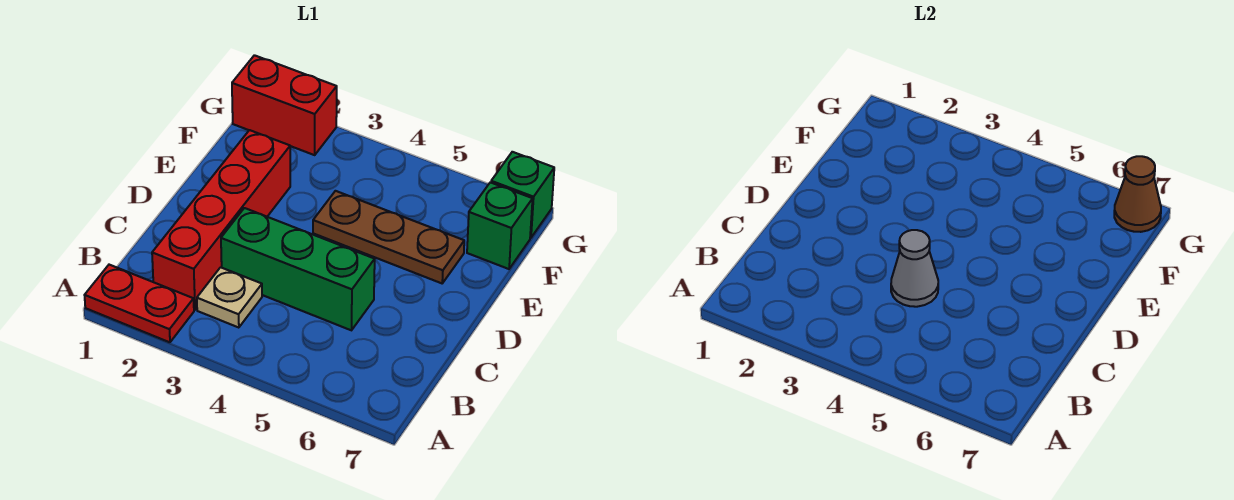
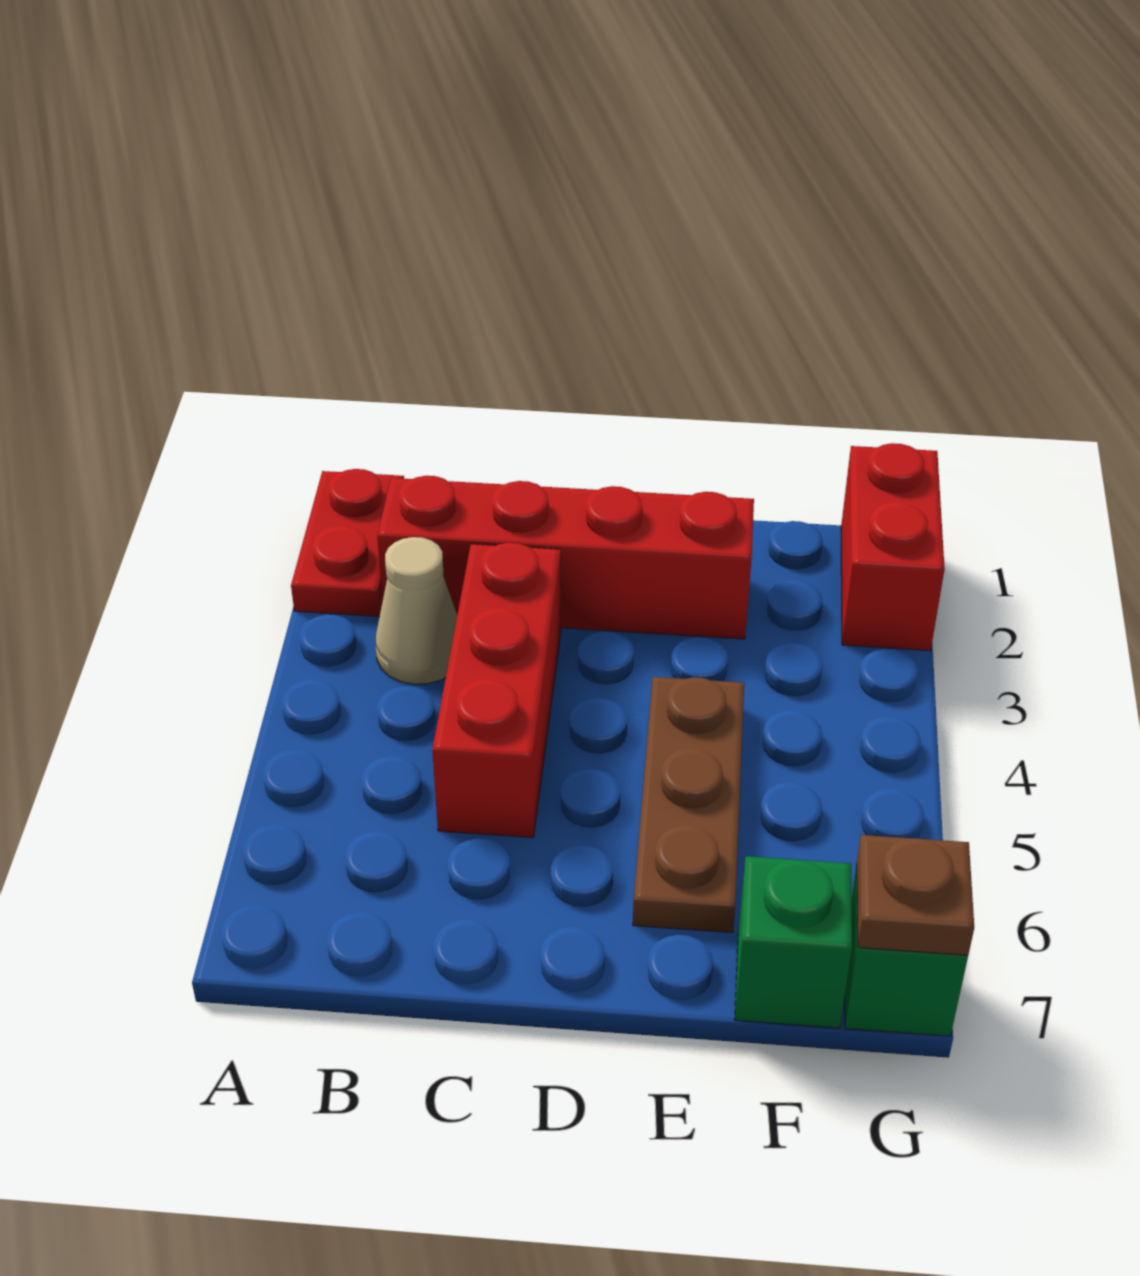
tan plate B3 level 1 -> tan cone B3 level 1
green brick C3:C5 level 1 -> red brick C3:C5 level 1
grey cone C4 level 2 -> none
brown cone G7 level 2 -> brown plate G7 level 2

